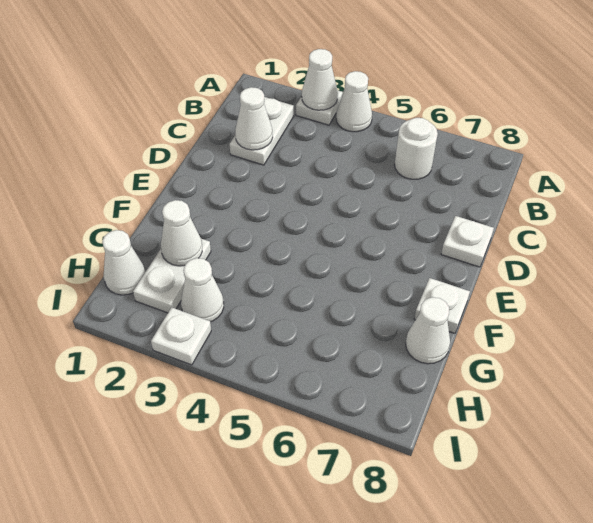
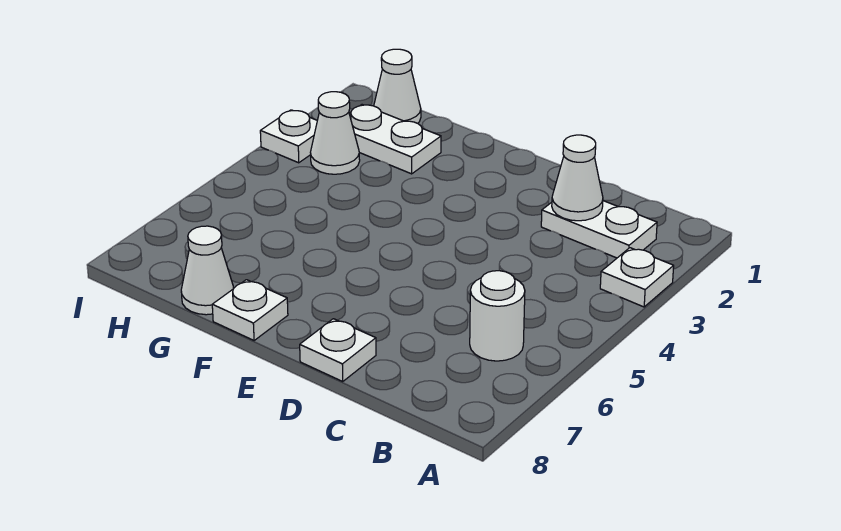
white cone A3 level 2 -> none
white cone A4 level 1 -> none
white cone G2 level 2 -> none

